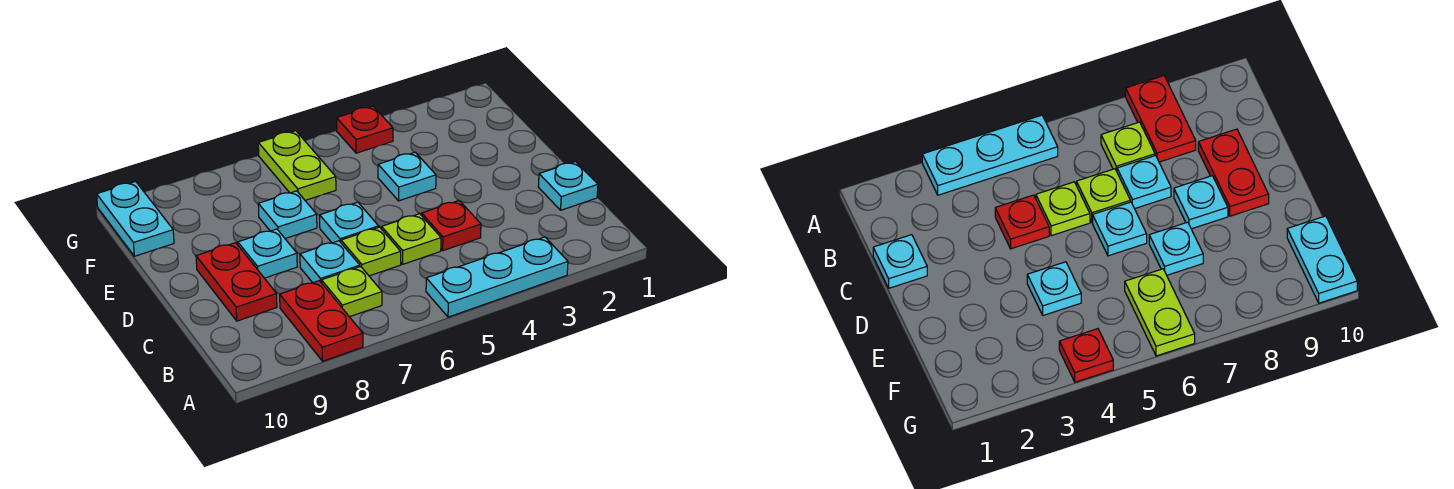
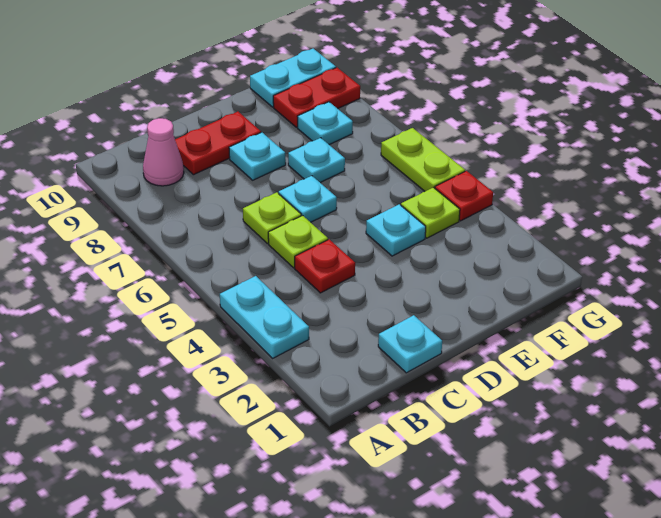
cyan plate A3:A5 level 1 -> cyan plate A3:A4 level 1
red plate A8:B8 level 1 -> red plate F9:G9 level 1
lime plate B7 level 1 -> lime plate F4 level 1
none -> pink cone B9 level 1
cyan plate C7 level 1 -> cyan plate F8 level 1
lime plate F6:G6 level 1 -> lime plate G5:G6 level 1

